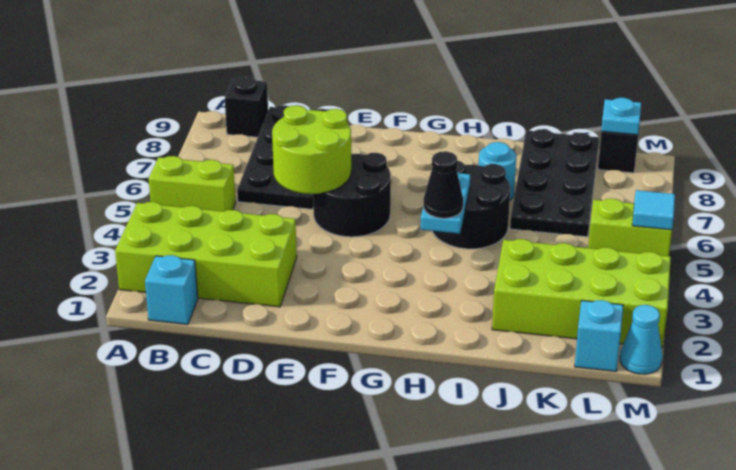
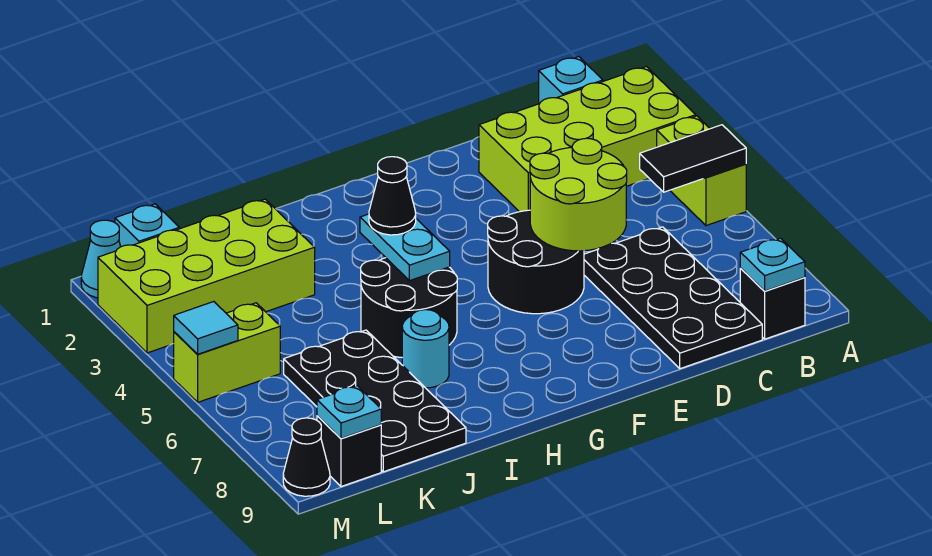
lime brick A5:B5 level 1 -> lime brick A4:A5 level 1
none -> black tile A5:B5 level 2
none -> cyan plate B9 level 2
none -> black cone M9 level 1

